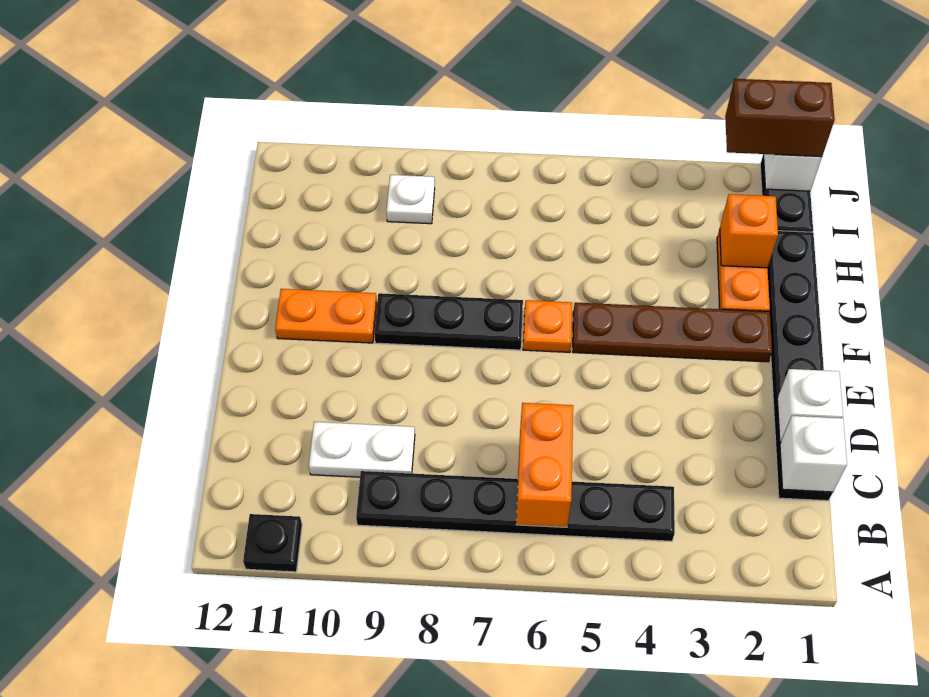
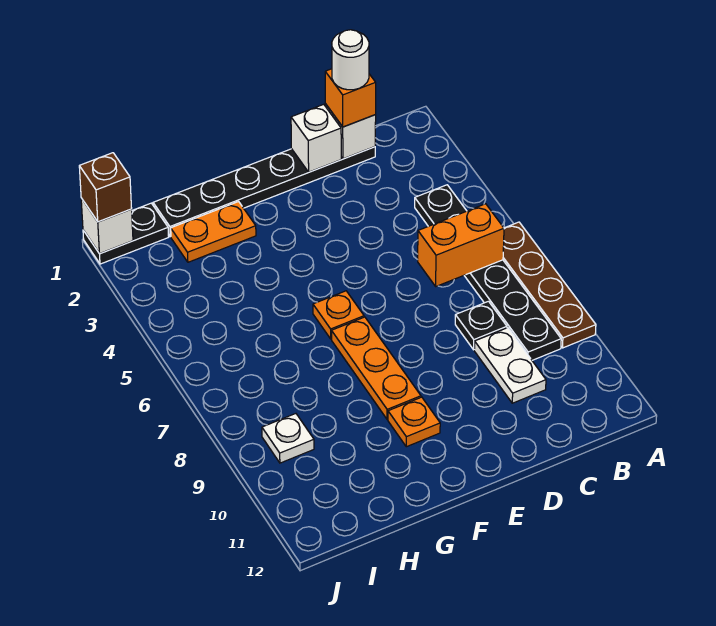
black plate A11 level 1 -> black plate C8 level 1
none -> white round brick C1 level 4
brown plate F2:F5 level 1 -> brown plate A6:A9 level 1
black plate F7:F9 level 1 -> orange plate F7:F9 level 1
orange plate F10:F11 level 1 -> orange plate F10 level 1
orange brick H2 level 2 -> orange brick C1 level 3
brown brick J1:J2 level 3 -> brown brick J1 level 3

